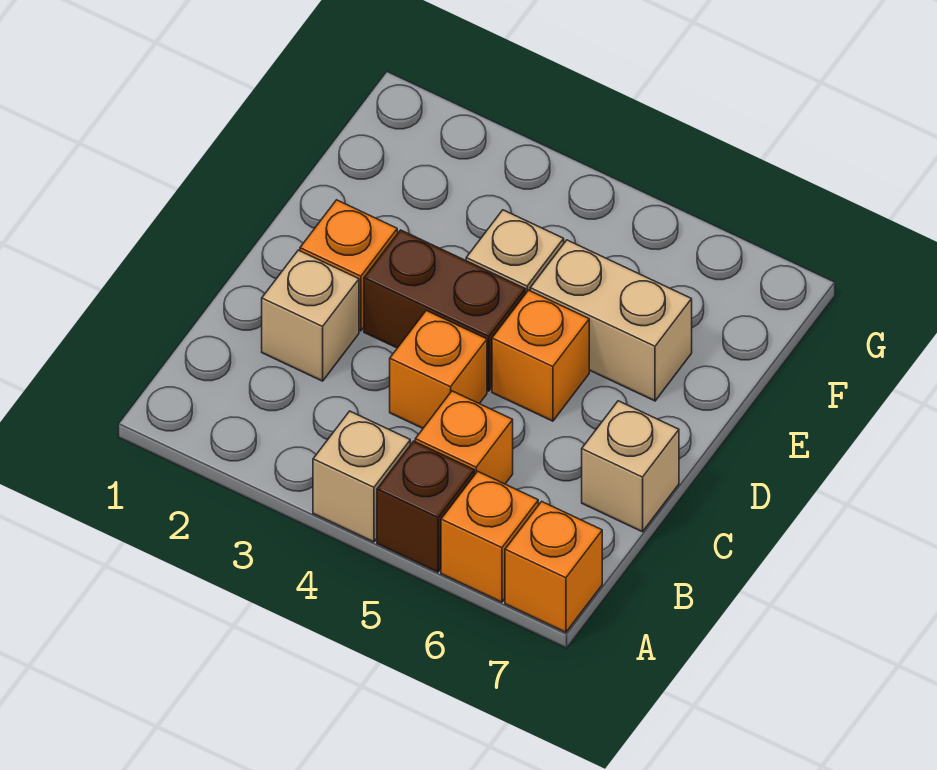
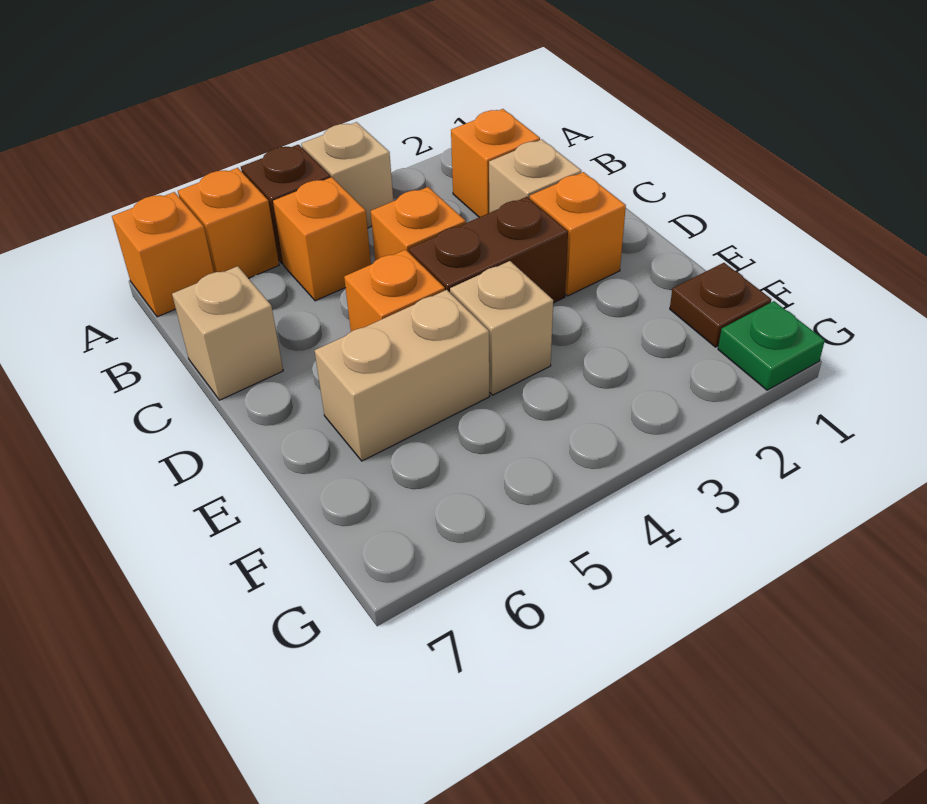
none -> orange brick B2 level 1
none -> brown plate F1 level 1
none -> green plate G1 level 1

